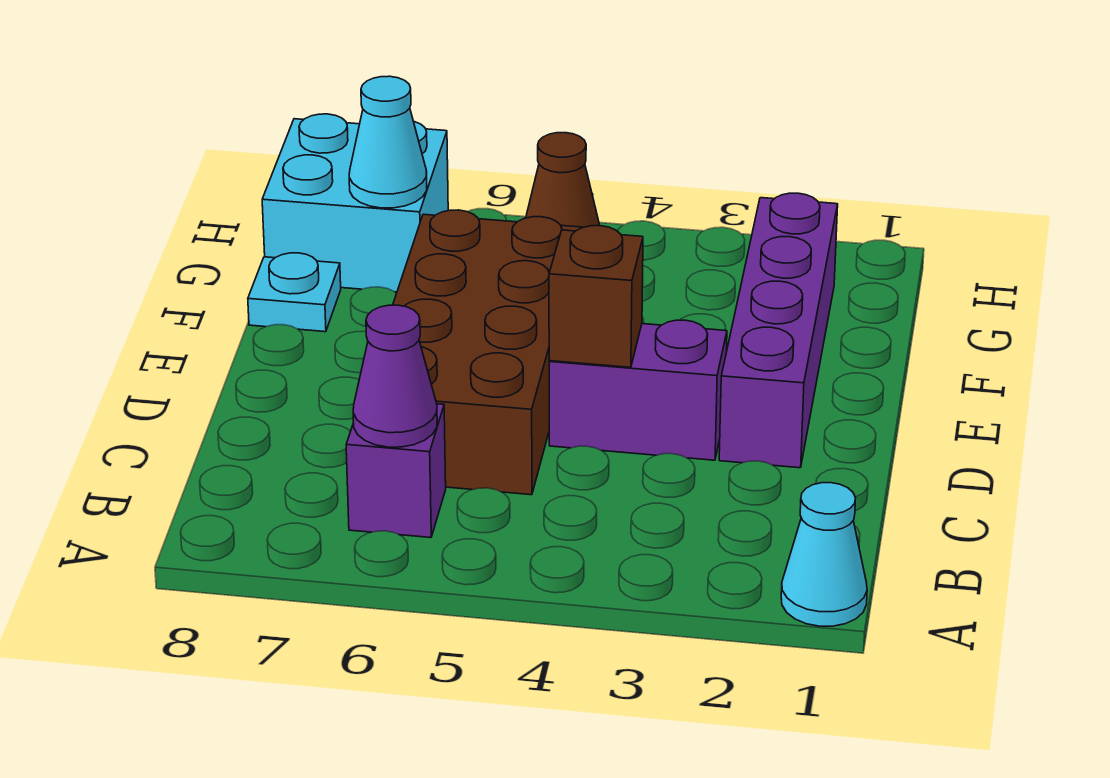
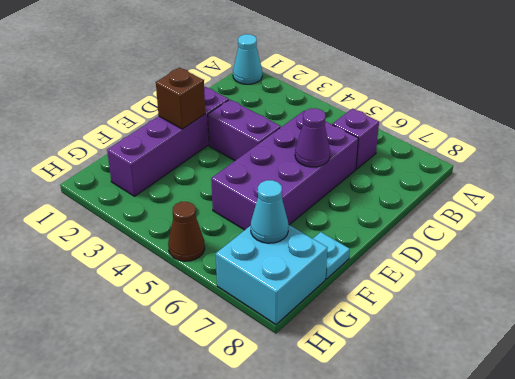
purple cone B6 level 2 -> purple cone D6 level 2
brown brick C5:F6 level 1 -> purple brick C5:F6 level 1
brown brick D4 level 2 -> brown brick E2 level 2

